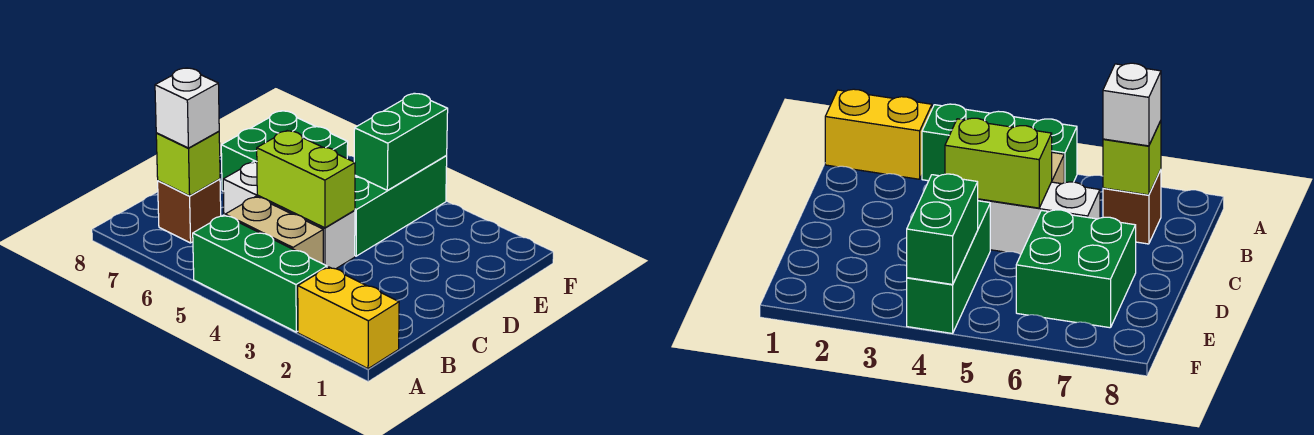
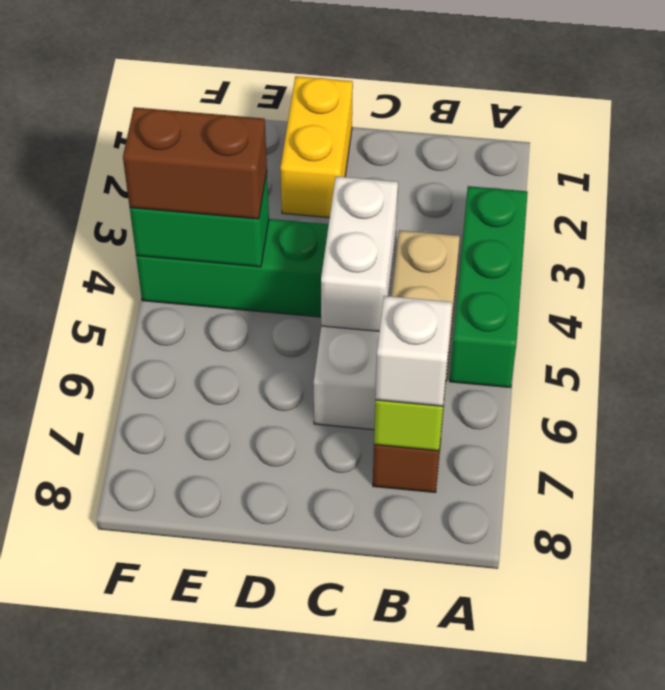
yellow brick A1:A2 level 1 -> yellow brick D1:D2 level 1
lime brick C4:C5 level 2 -> white brick C4:C5 level 2
green brick D6:E7 level 1 -> none
none -> brown brick E4:F4 level 3

